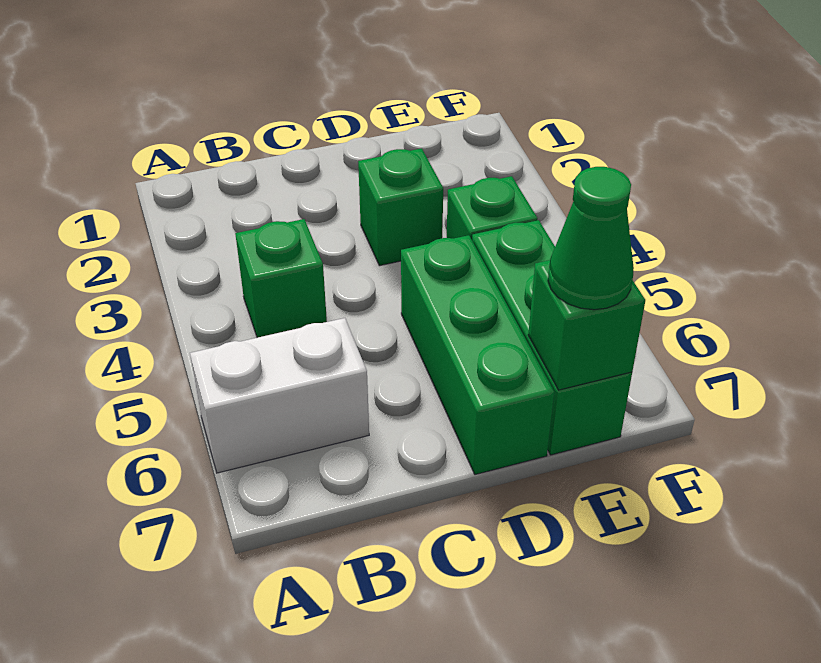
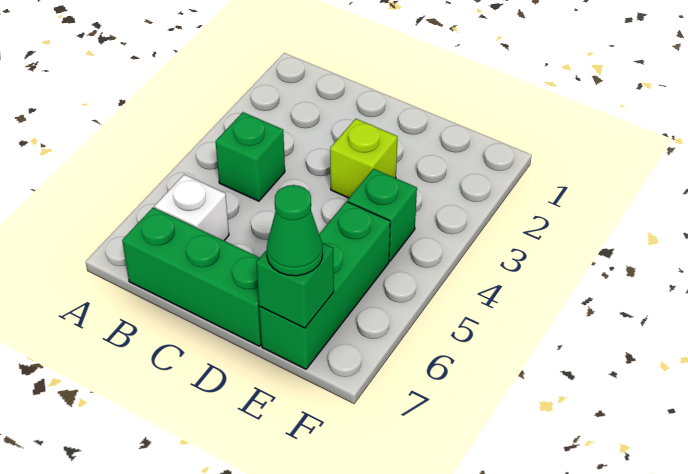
white brick A6:B6 level 1 -> white brick B6 level 1
green brick D3 level 1 -> lime brick D3 level 1
green brick D5:D7 level 1 -> green brick B7:D7 level 1

